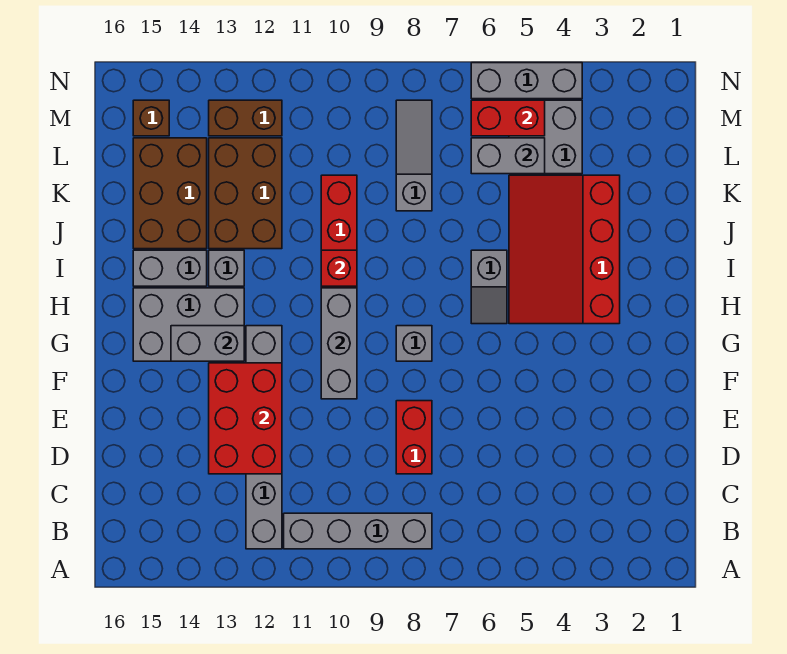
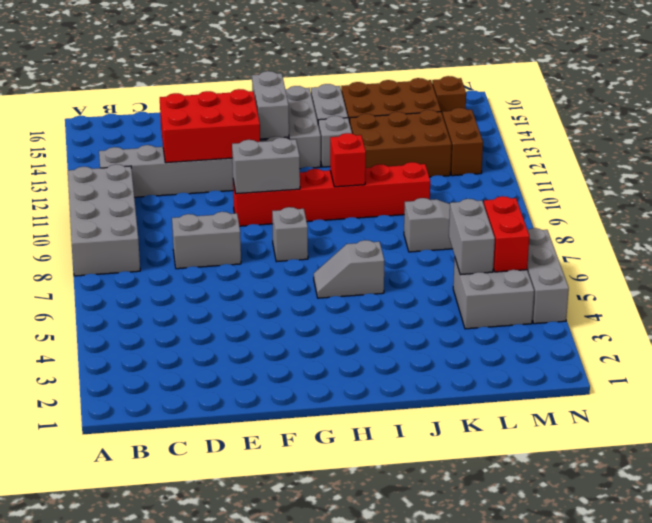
grey brick B8:B11 level 1 -> grey brick A8:B11 level 1
red brick D8:E8 level 1 -> grey brick D8:E8 level 1
grey brick F10:H10 level 2 -> grey brick F10:G10 level 2
red slope H3:K5 level 1 top 3 -> none

